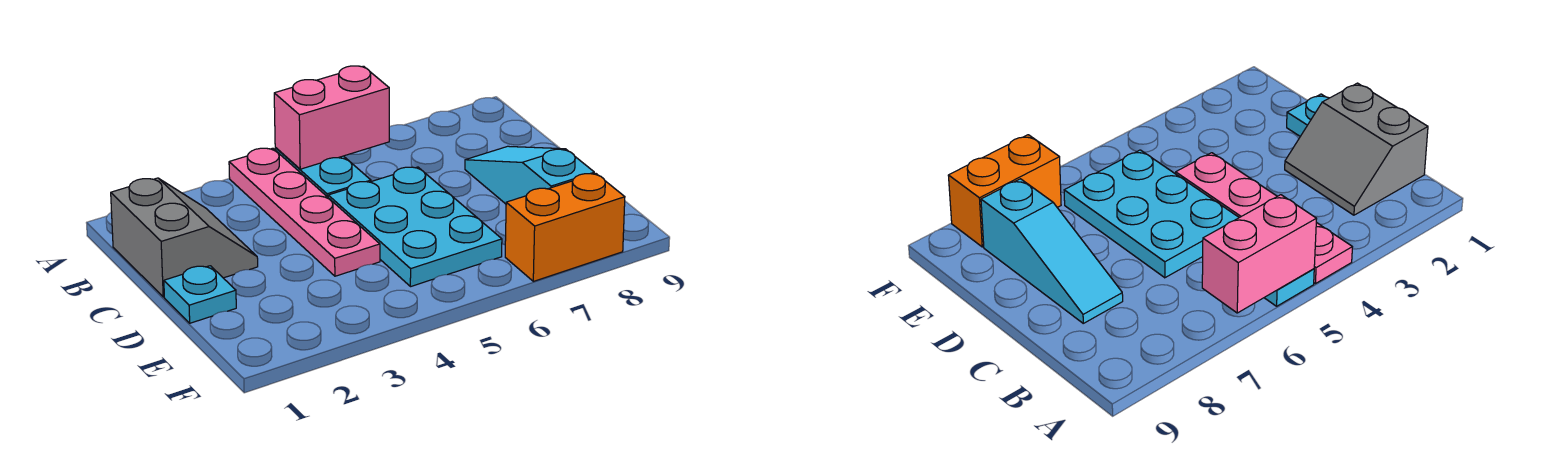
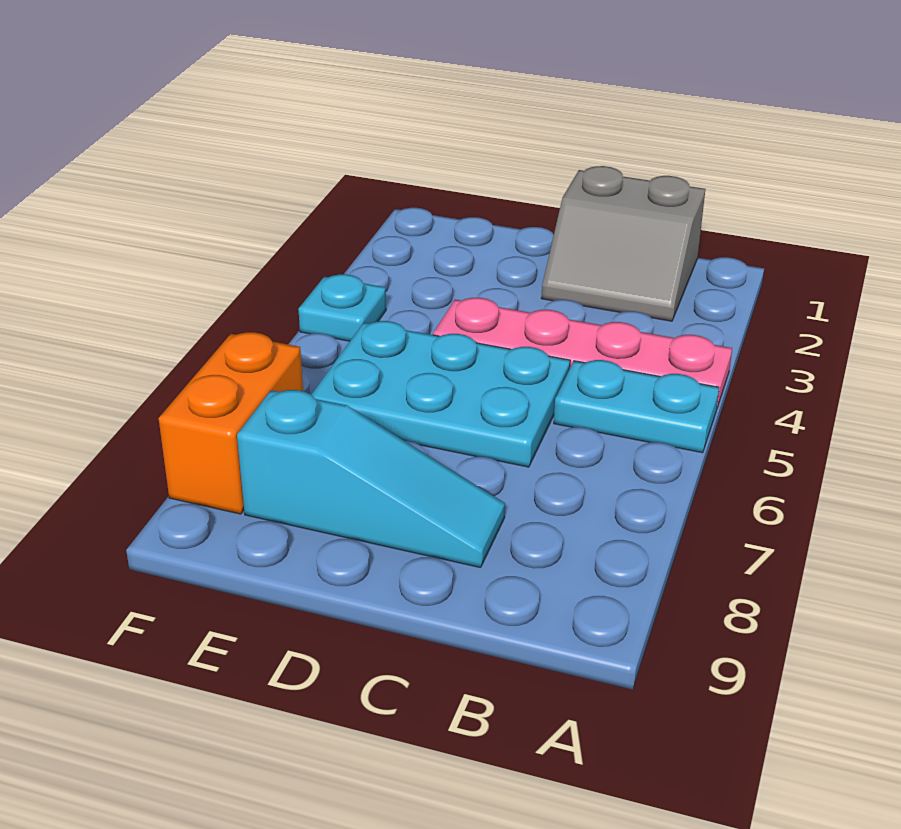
pink brick A5:A6 level 2 -> none
cyan plate D1 level 1 -> cyan plate F4 level 1

